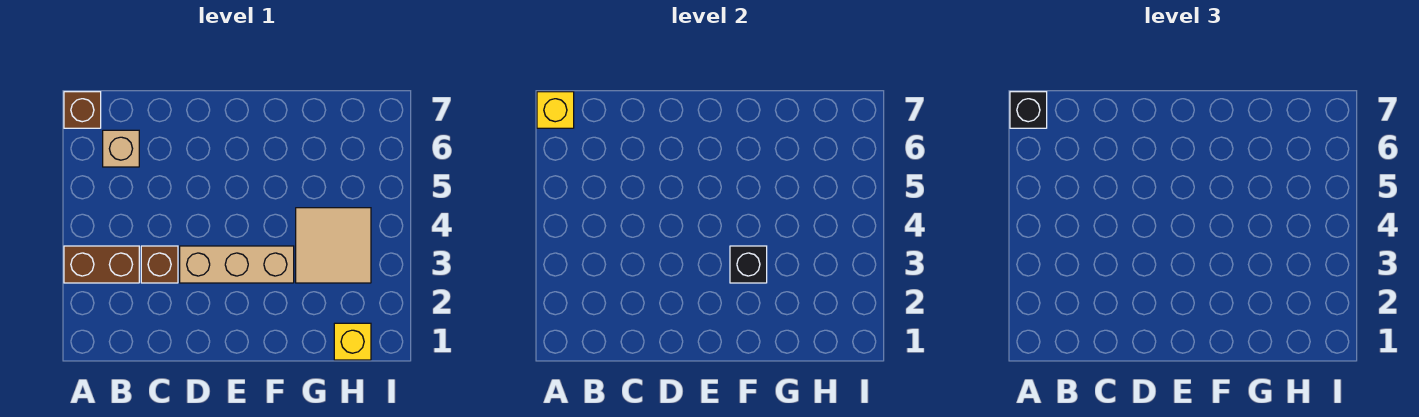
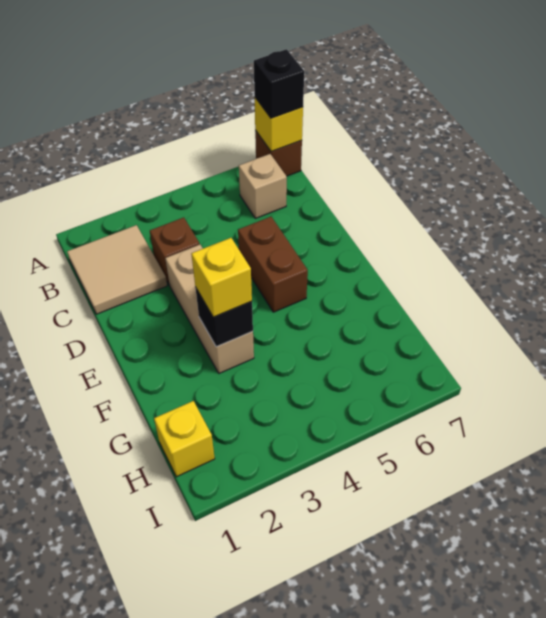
brown brick A3:B3 level 1 -> brown brick D5:E5 level 1
none -> yellow brick F3 level 3
tan tile G3:H4 level 1 -> tan tile B1:C2 level 1

